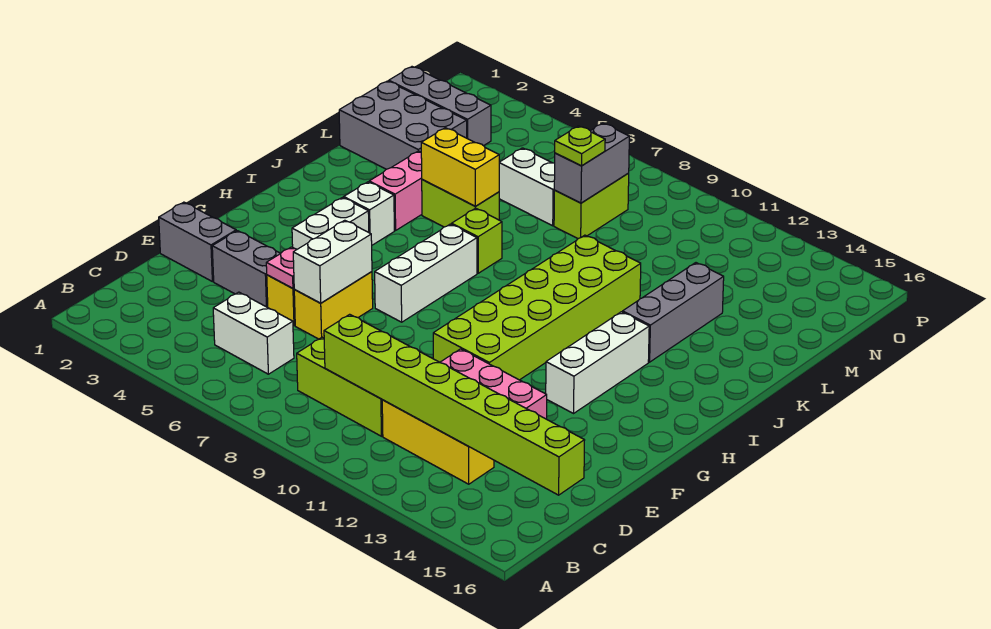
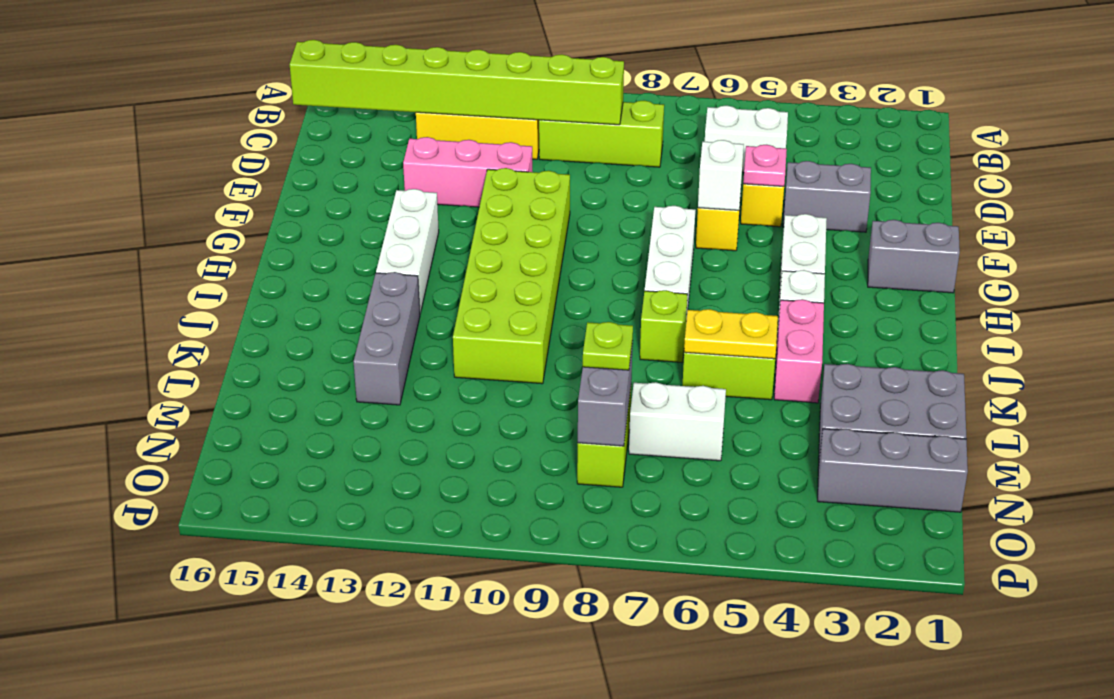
grey brick E1:E2 level 1 -> grey brick G1:G2 level 1
white brick E6:F6 level 2 -> white brick F6 level 2
yellow brick K5:K6 level 2 -> yellow plate K5:K6 level 2

